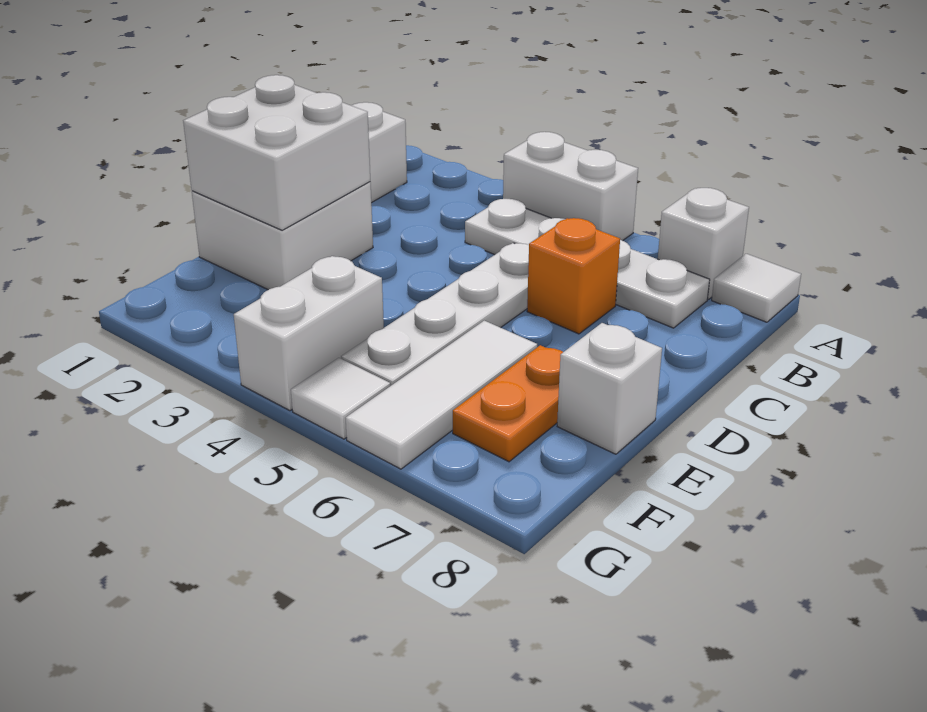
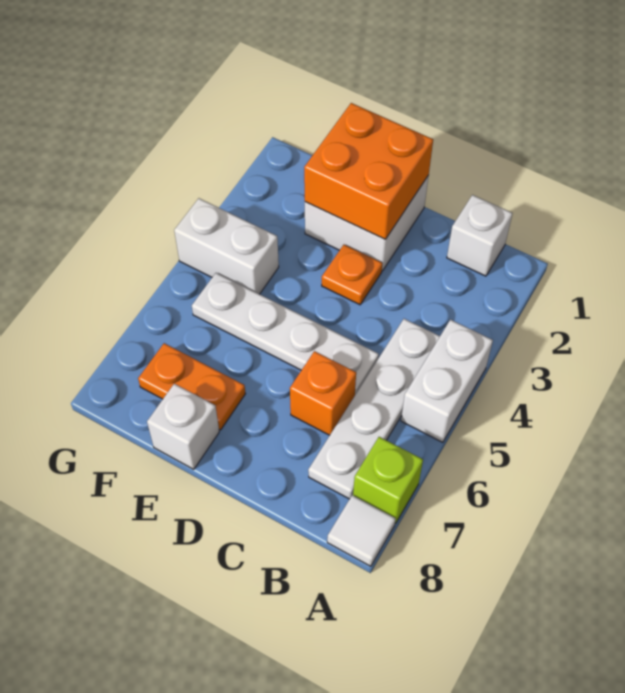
white brick A7 level 1 -> lime brick A7 level 1
white brick D1:E2 level 2 -> orange brick D1:E2 level 2
none -> orange plate D3 level 1
white tile E6:G6 level 1 -> none
white tile G5 level 1 -> none

